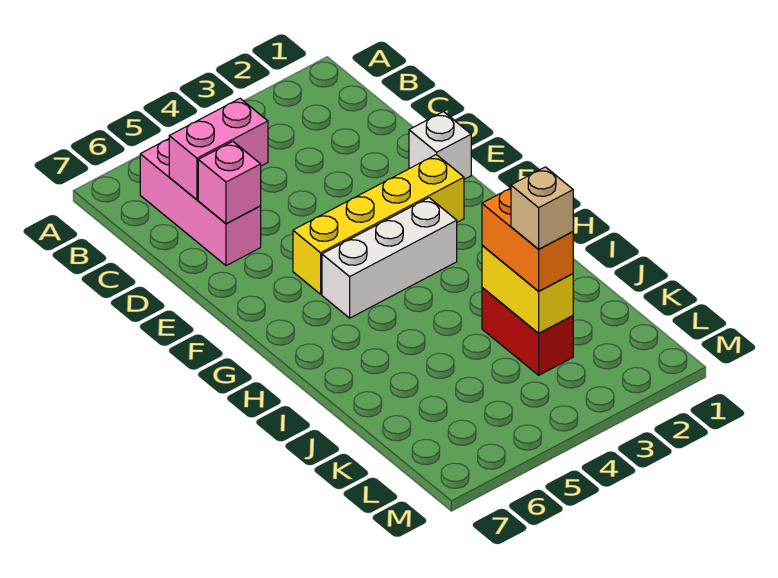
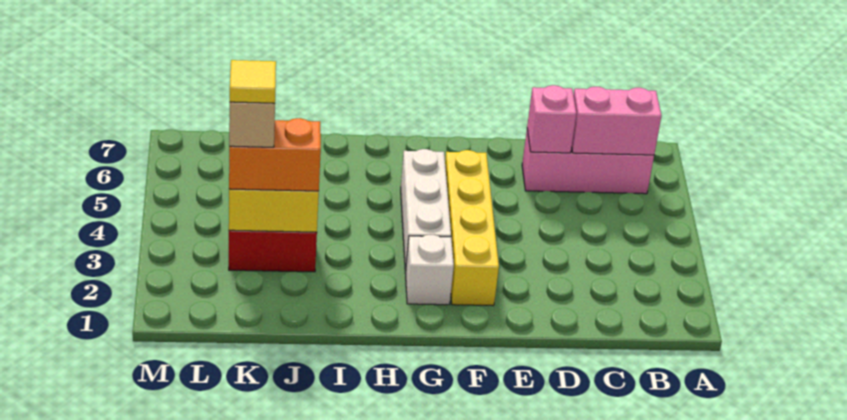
pink brick C5:C6 level 2 -> pink brick B6:C6 level 2
white brick E1 level 1 -> white brick G2 level 1
none -> yellow tile K3 level 5

